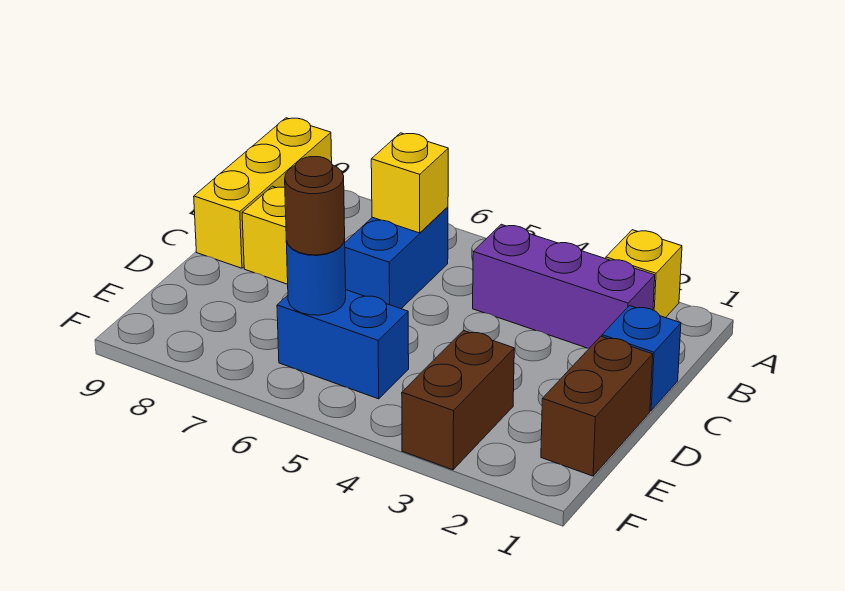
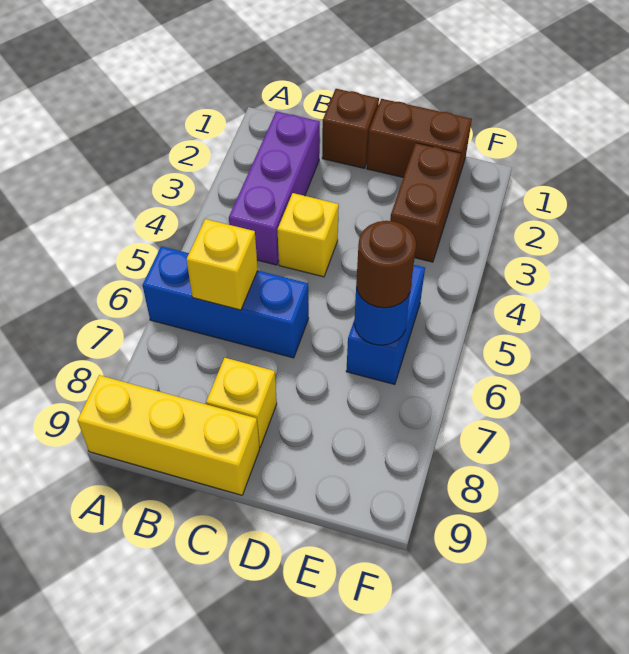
yellow brick A2 level 1 -> yellow brick C4 level 1
blue brick B6:C6 level 1 -> blue brick A6:C6 level 1
blue brick C1 level 1 -> brown brick C1 level 1
brown brick E3:F3 level 1 -> brown brick E2:E3 level 1

